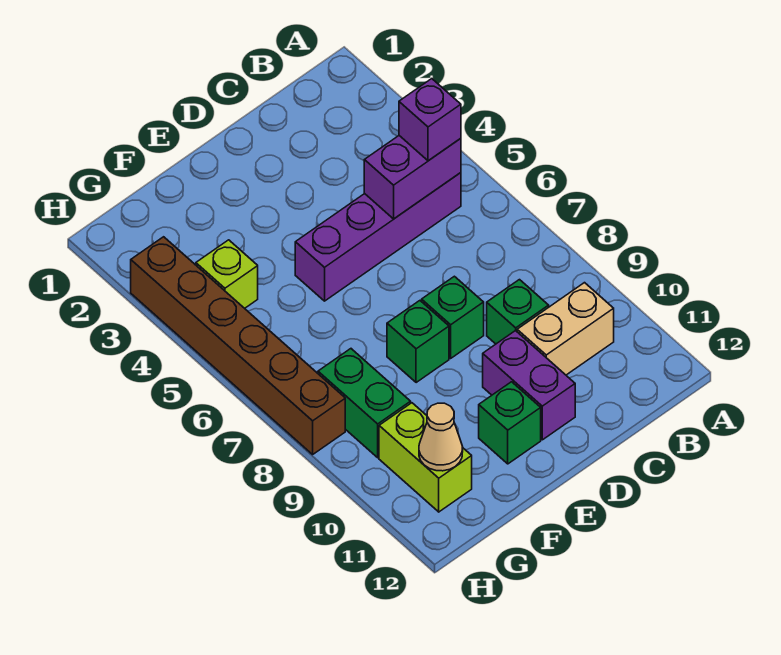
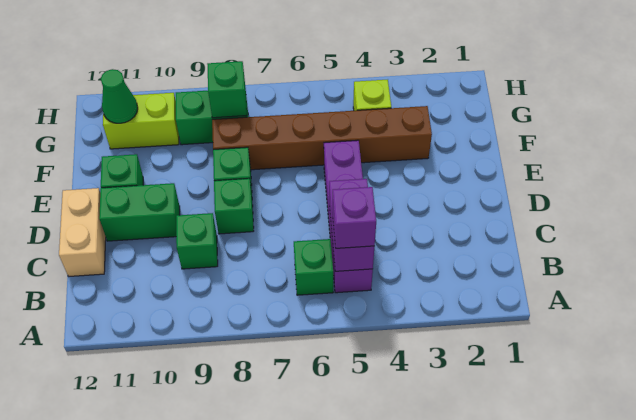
none -> green brick B6 level 1
tan brick B10:C10 level 1 -> tan brick C12:D12 level 1
purple brick D10:D11 level 1 -> green brick D10:D11 level 1
none -> green brick G8 level 2
tan cone G11 level 2 -> green cone G11 level 2
brown brick H3:H8 level 1 -> brown brick F3:F8 level 1

